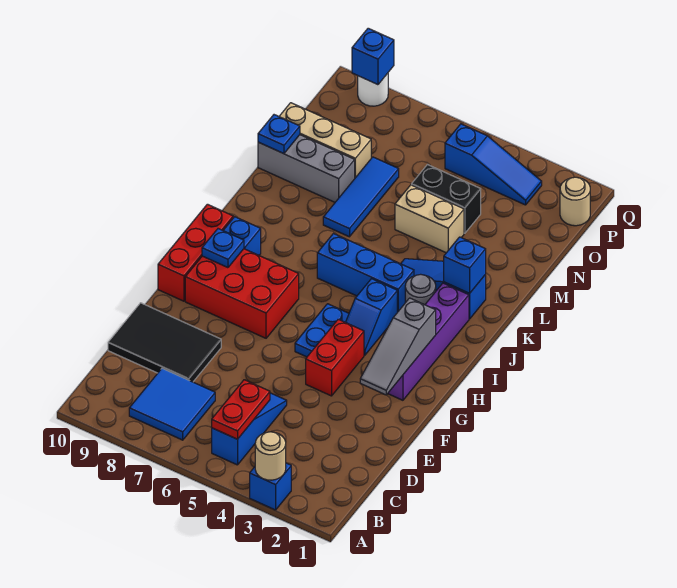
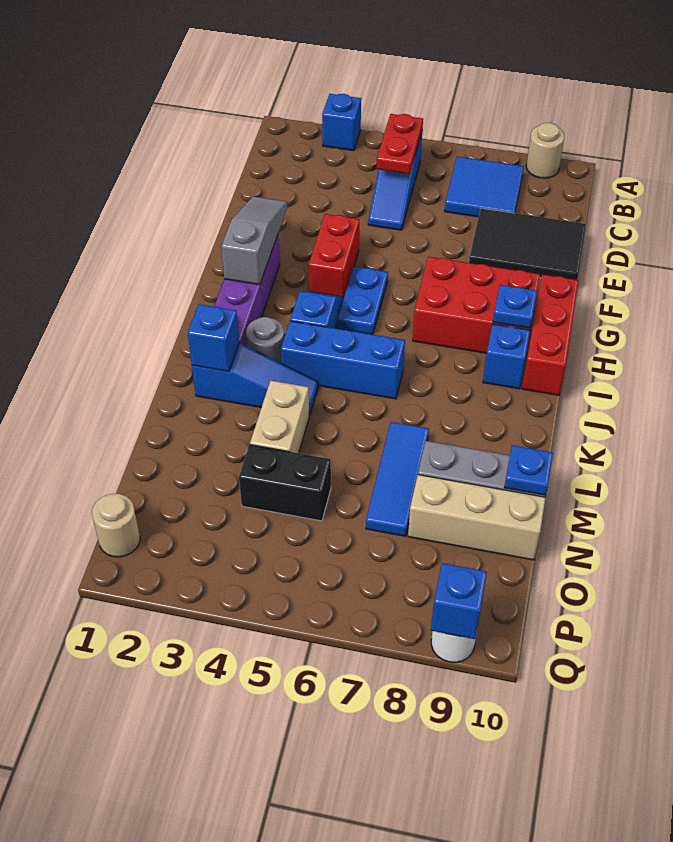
tan round brick A3 level 2 -> tan round brick A9 level 1
tan brick M4:M5 level 1 -> tan brick L4:M4 level 1
blue slope P3:P5 level 1 top 5 -> none

